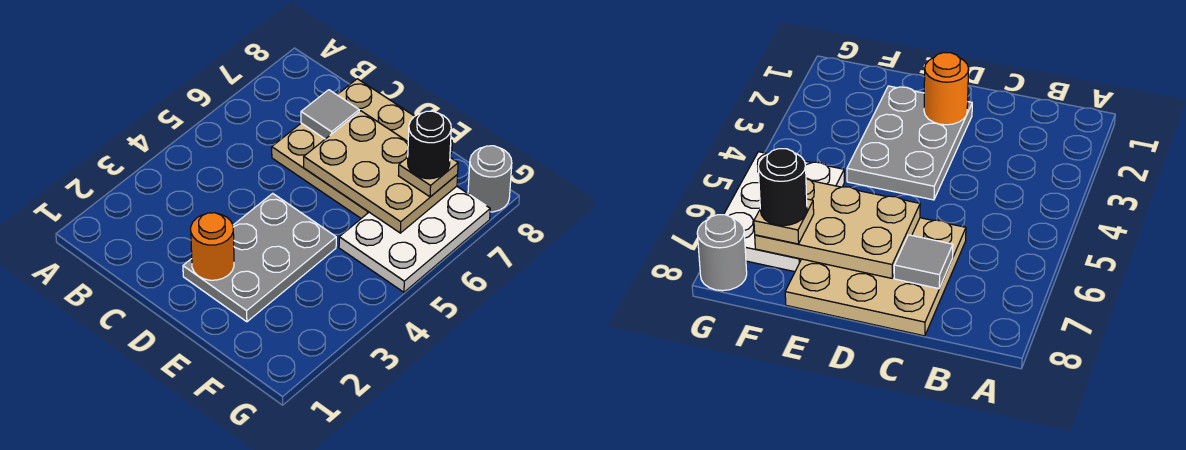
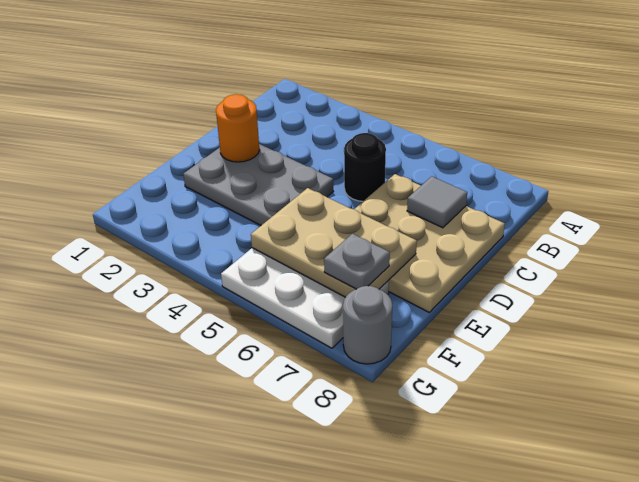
tan plate D6:F7 level 2 -> tan plate E5:F7 level 2
tan plate F7 level 3 -> grey plate F7 level 3
black round brick F7 level 4 -> black round brick C5 level 1

